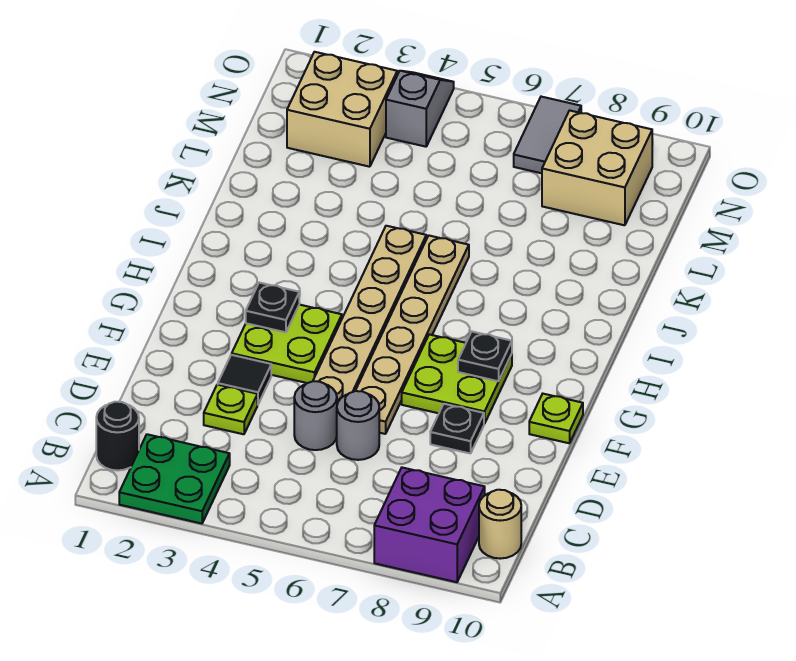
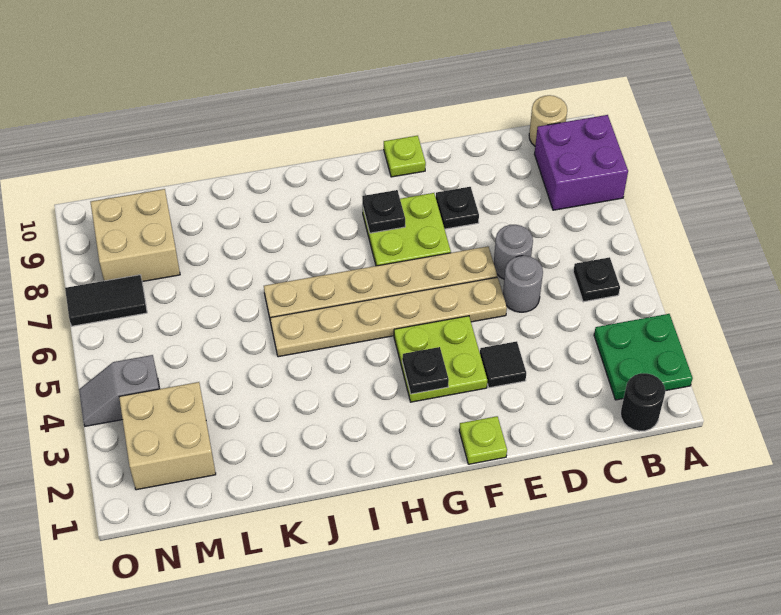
none -> black plate B5 level 1
lime plate D3 level 1 -> lime plate F1 level 1
grey tile N7:O7 level 1 -> black tile N7:O7 level 1

